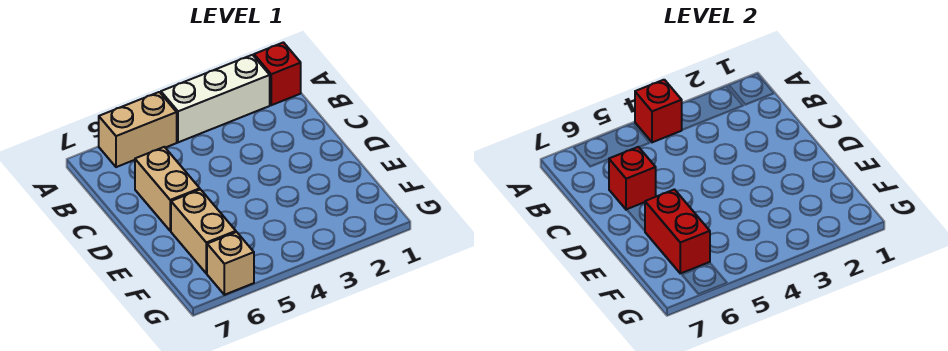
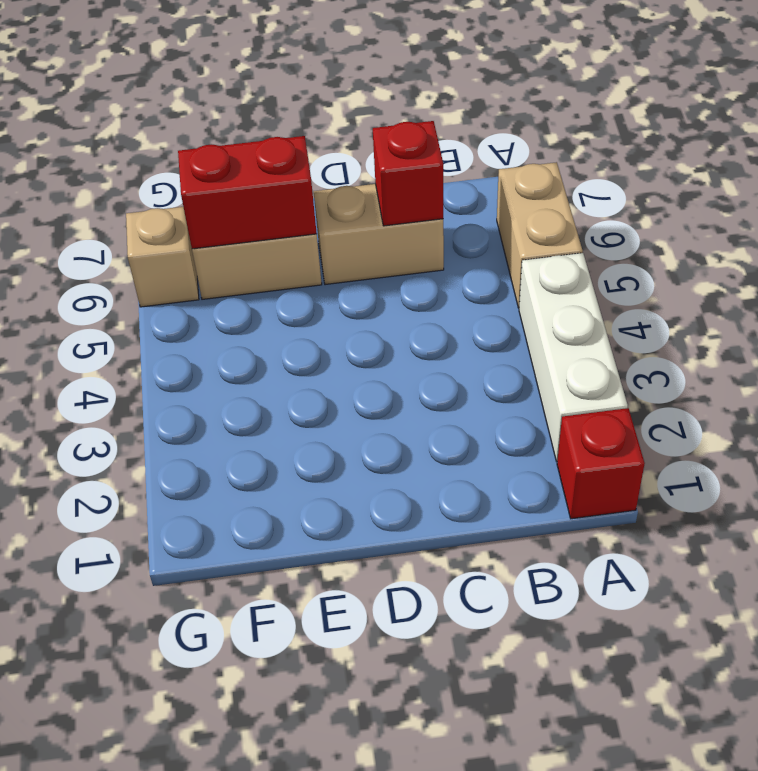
red brick A4 level 2 -> none

